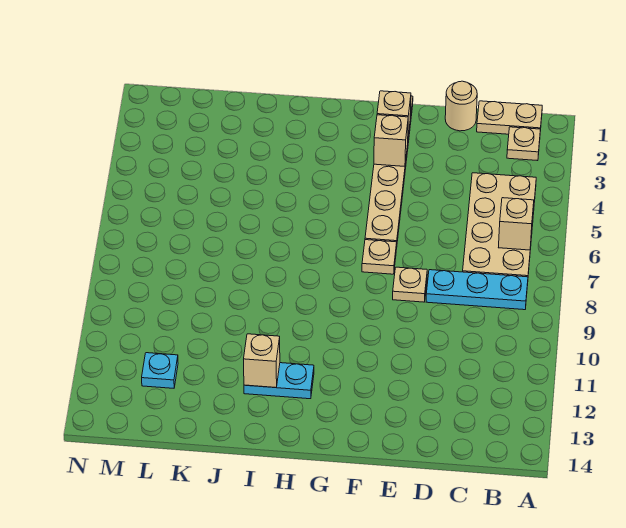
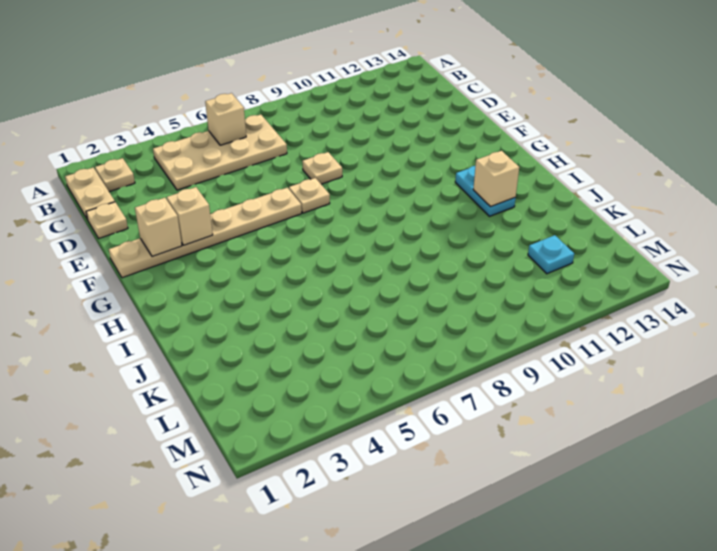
cyan plate B8:D8 level 1 -> none
tan round brick D1 level 1 -> tan plate D1 level 1

